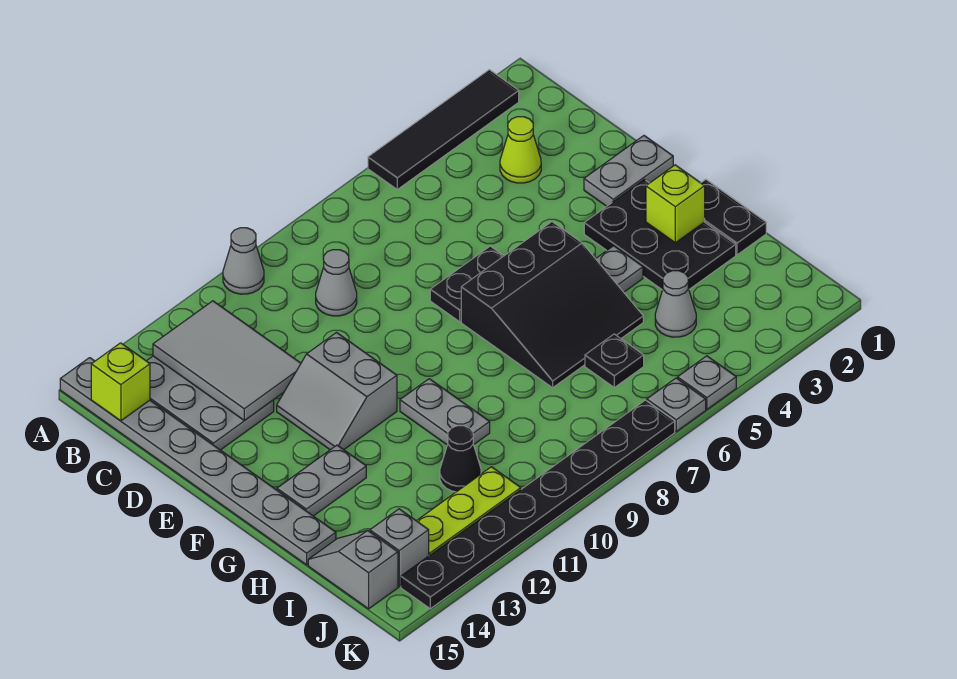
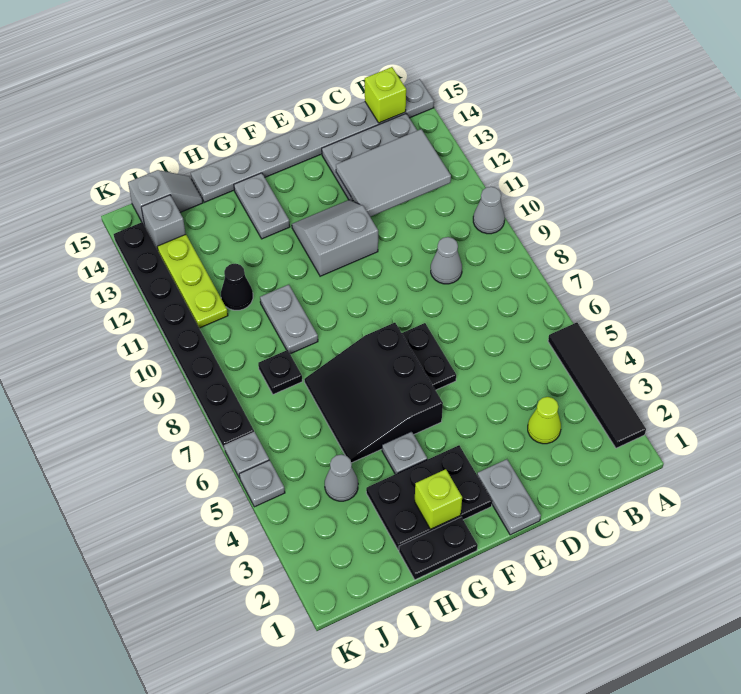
grey plate G10:H10 level 1 -> grey plate H9:H10 level 1
black plate I6 level 1 -> black plate I8 level 1

